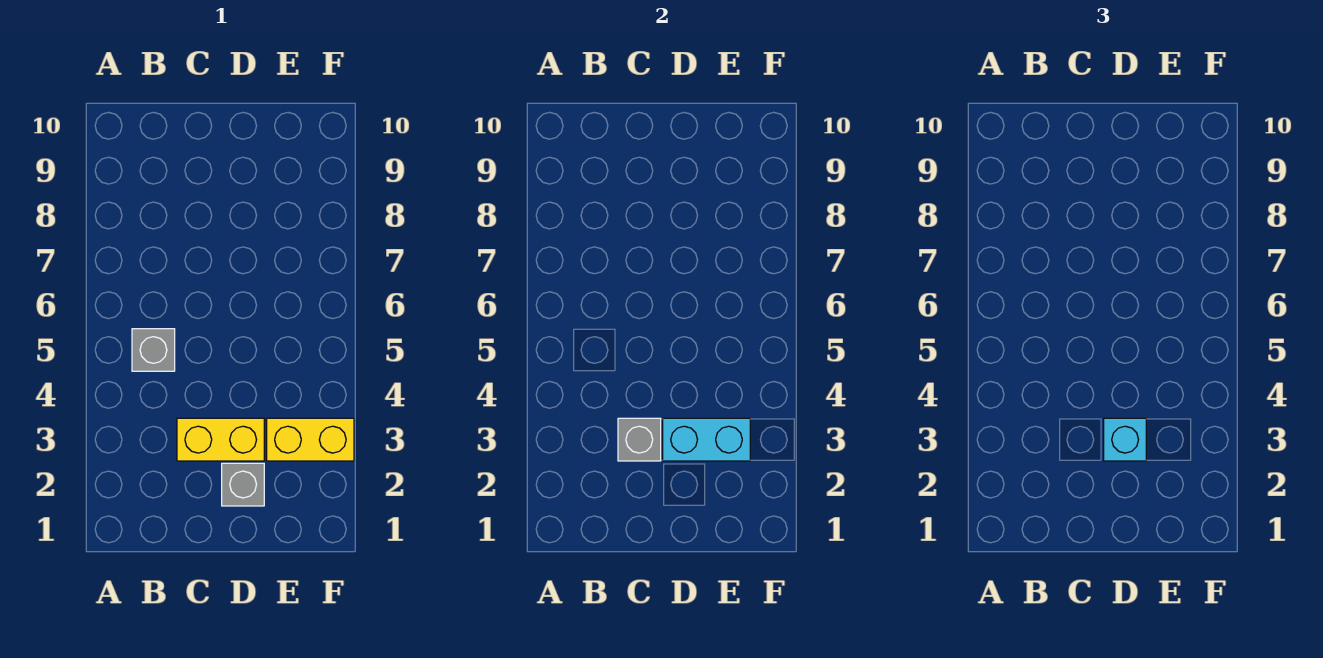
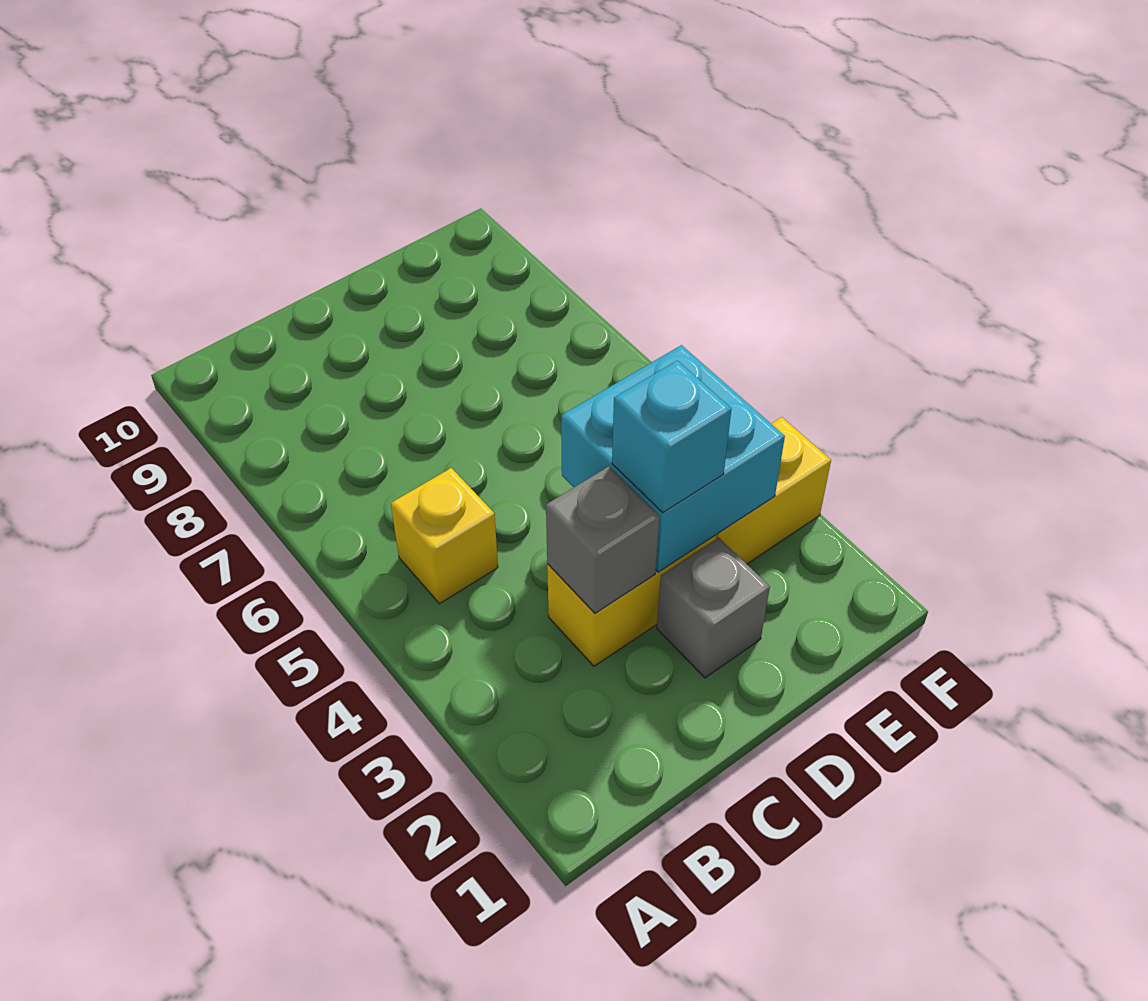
grey brick B5 level 1 -> yellow brick B5 level 1
cyan brick D3:E3 level 2 -> cyan brick D3:E4 level 2

